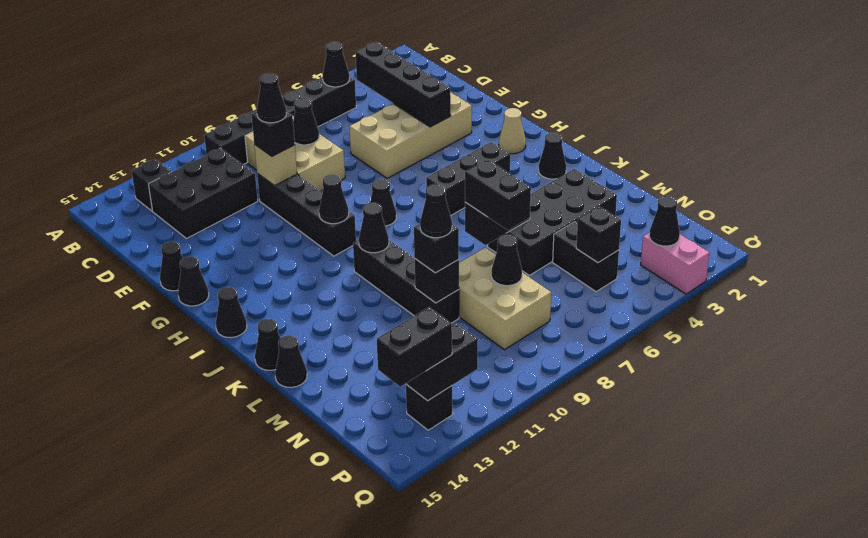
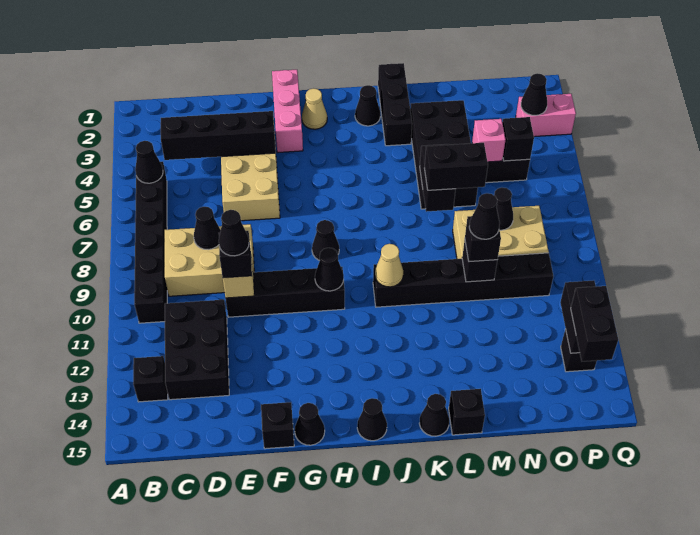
black cone F15 level 1 -> black brick F15 level 1
none -> pink brick G1:G3 level 1
black brick I4:I6 level 1 -> black brick K1:K3 level 1
black brick J10:M10 level 1 -> black brick J10:O10 level 1
black cone J10 level 2 -> tan cone J10 level 2
black cone L15 level 1 -> black brick L15 level 1
none -> pink brick N5 level 2

